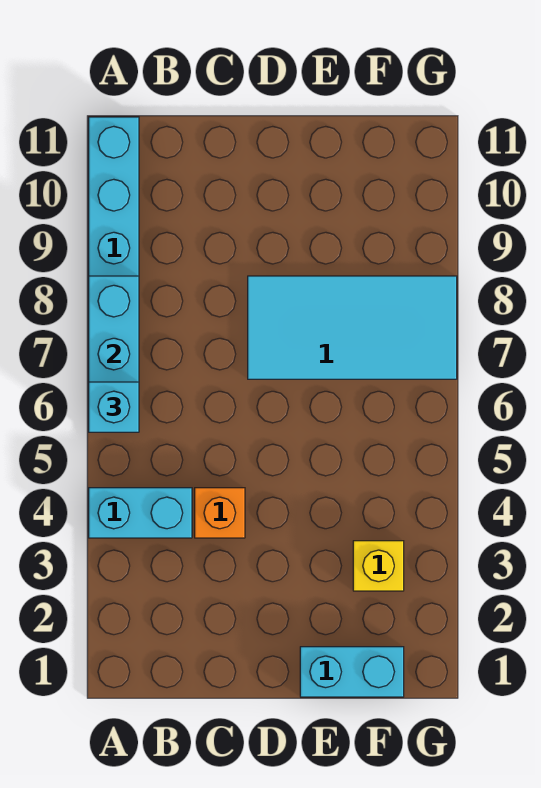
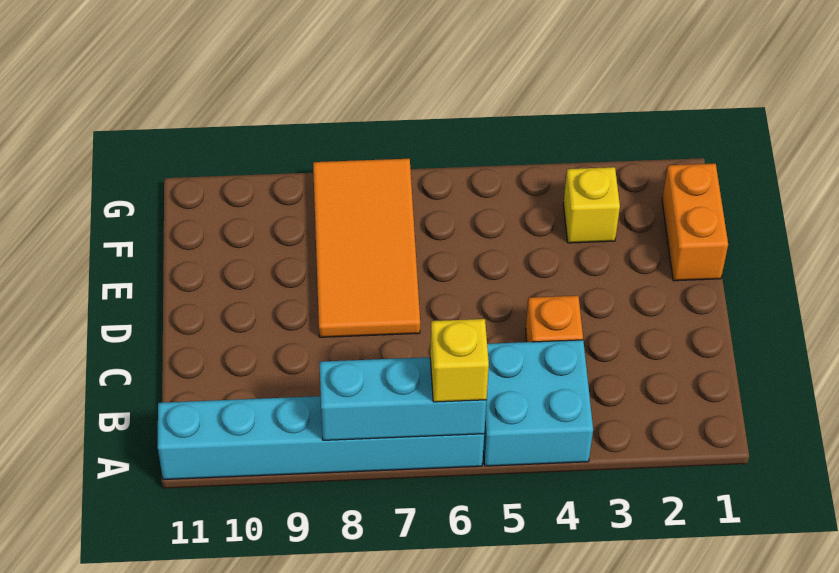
cyan brick A4:B4 level 1 -> cyan brick A4:B5 level 1
cyan brick A6 level 3 -> yellow brick A6 level 3
cyan tile D7:G8 level 1 -> orange tile D7:G8 level 1
cyan brick E1:F1 level 1 -> orange brick E1:F1 level 1

